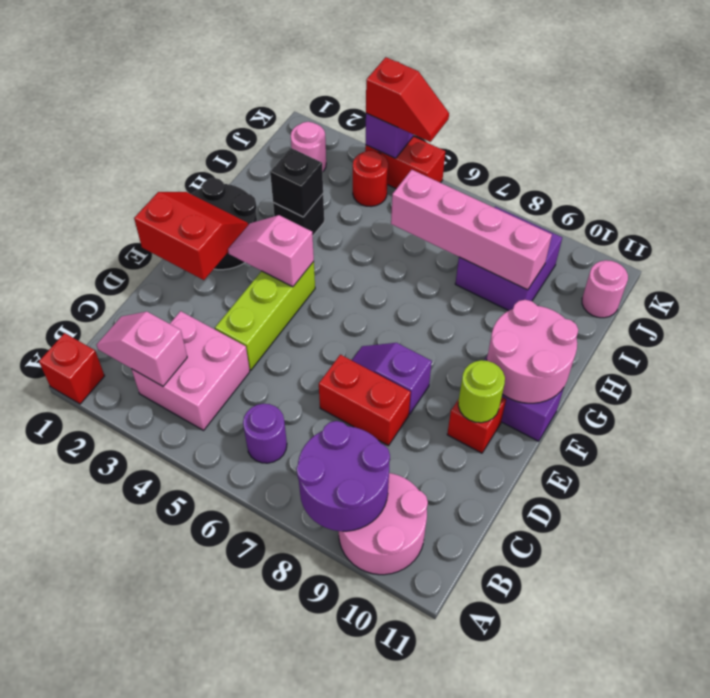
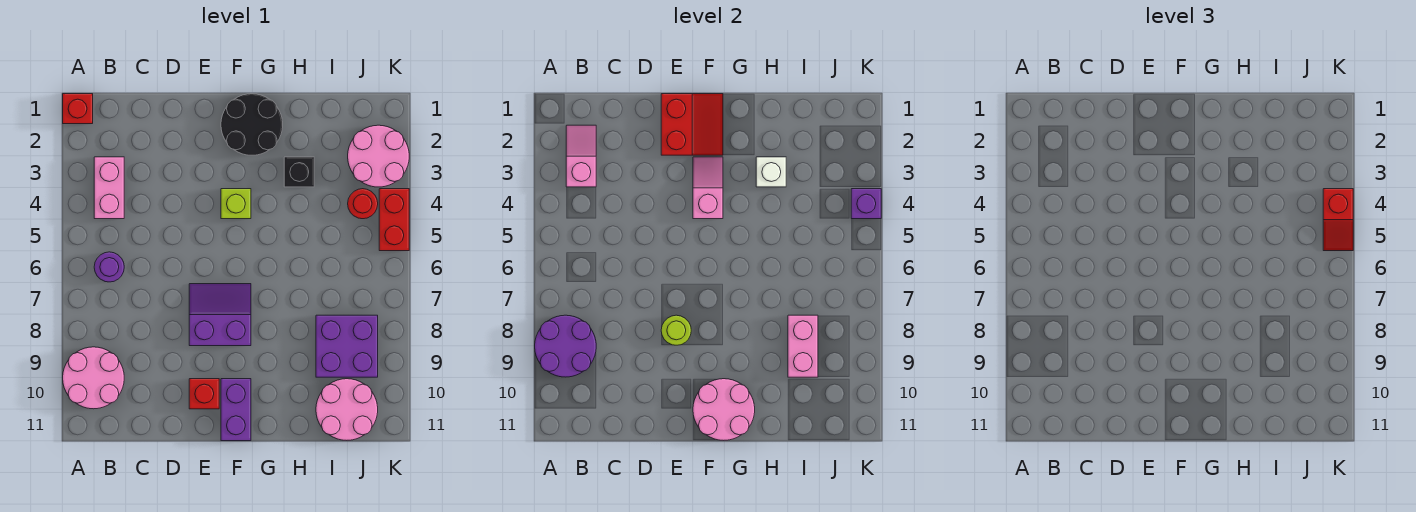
pink brick B3:C4 level 1 -> pink brick B3:B4 level 1
lime brick D4:F4 level 1 -> lime brick F4 level 1
red brick D7:D8 level 1 -> none
purple slope E7:E8 level 1 top 8 -> purple slope E7:F8 level 1 top 8
lime round brick E10 level 2 -> lime round brick E8 level 2
black brick H3 level 2 -> white brick H3 level 2
pink brick I6:I9 level 2 -> pink brick I8:I9 level 2
pink round brick J2 level 1 -> pink round brick J2:K3 level 1
pink round brick J11 level 1 -> pink round brick I10:J11 level 1

